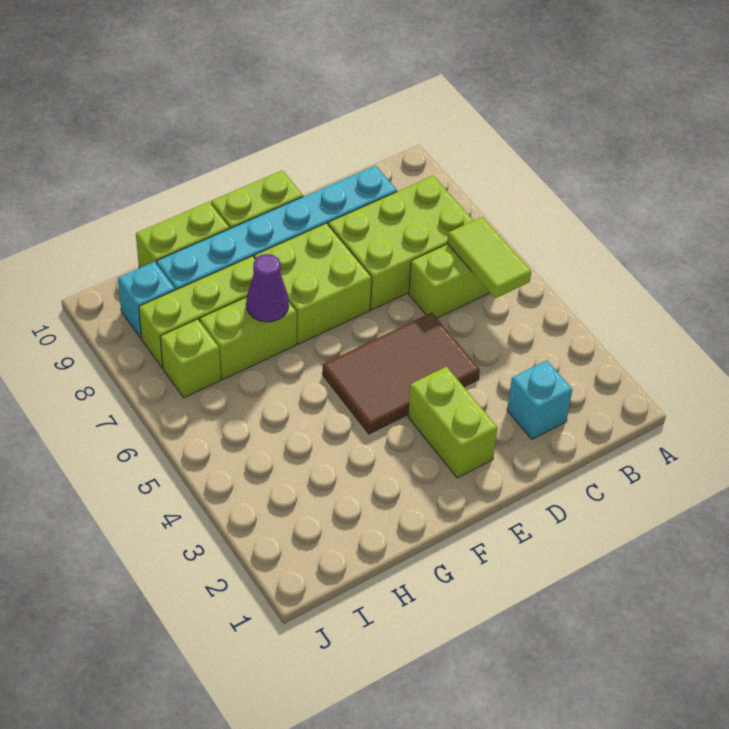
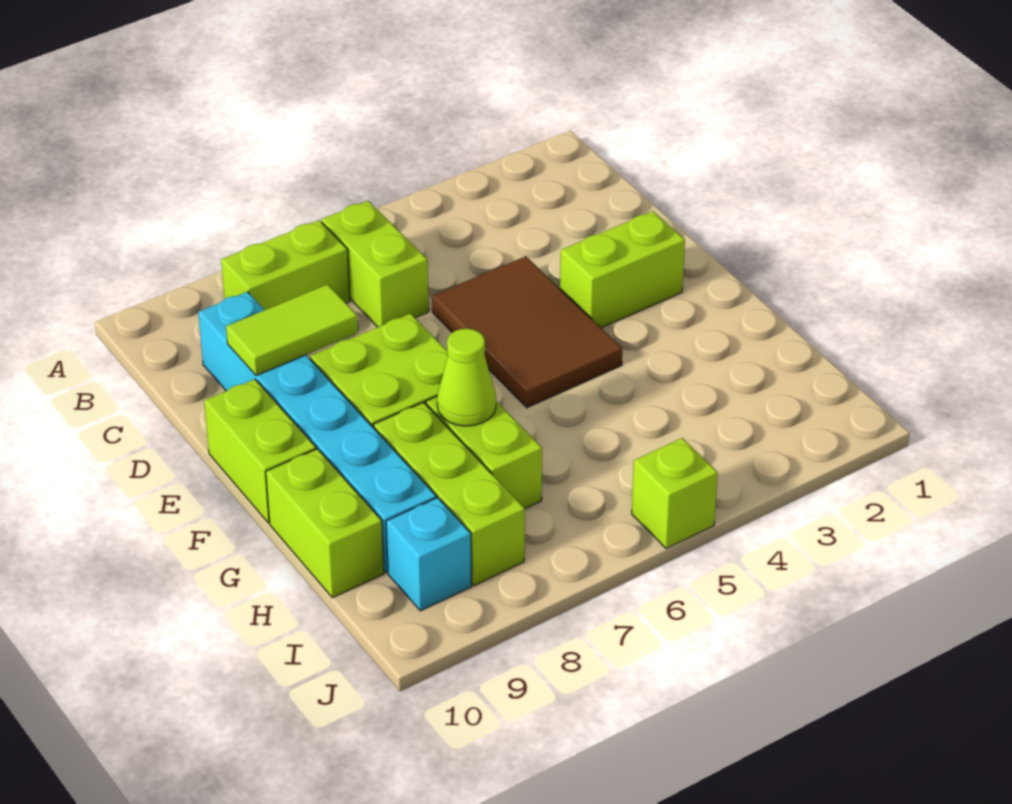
lime tile B5:B6 level 2 -> lime tile D8:D9 level 2
lime brick B7:D8 level 1 -> lime brick B7:B8 level 1
cyan brick C2 level 1 -> none
purple cone G7 level 2 -> lime cone G7 level 2
lime brick I7 level 1 -> lime brick J5 level 1

